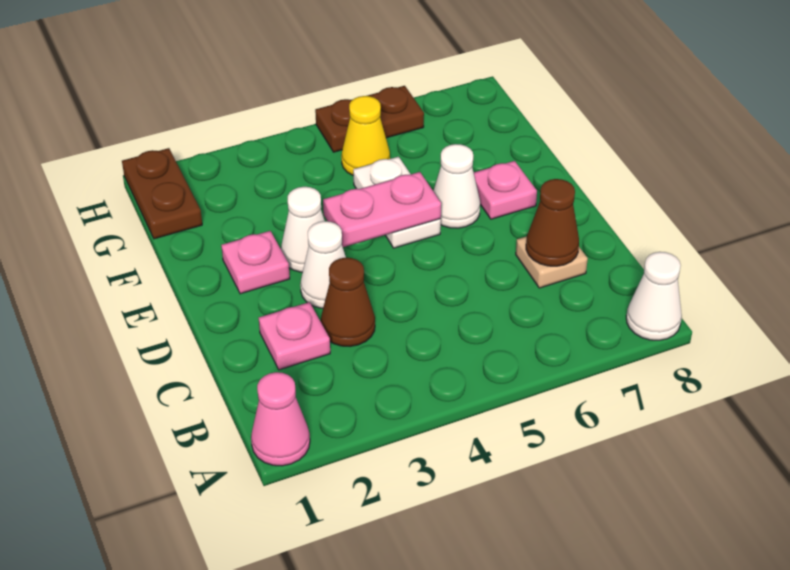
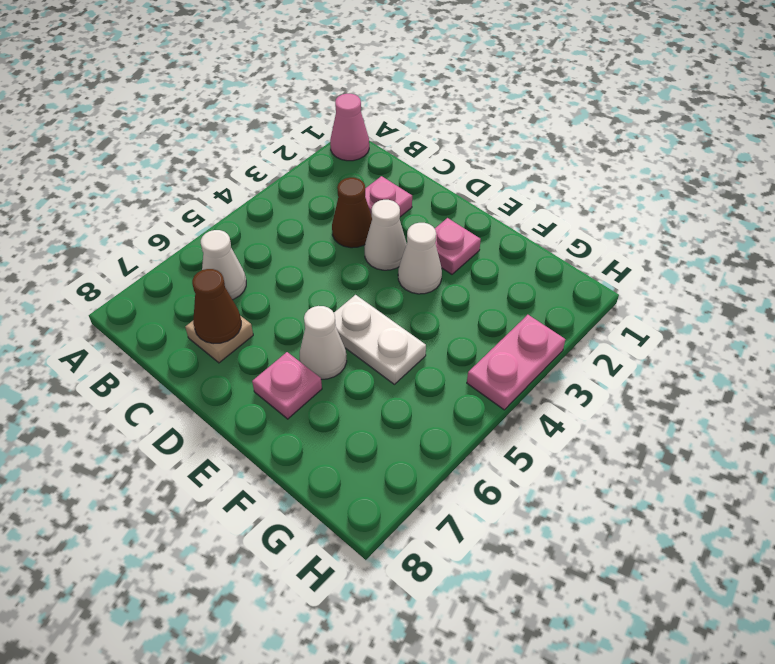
white cone A8 level 1 -> white cone B6 level 1
pink plate E4:E5 level 2 -> pink plate H3:H4 level 1
brown plate G1:H1 level 1 -> none
yellow cone G5 level 1 -> none
brown plate H5:H6 level 1 -> none

